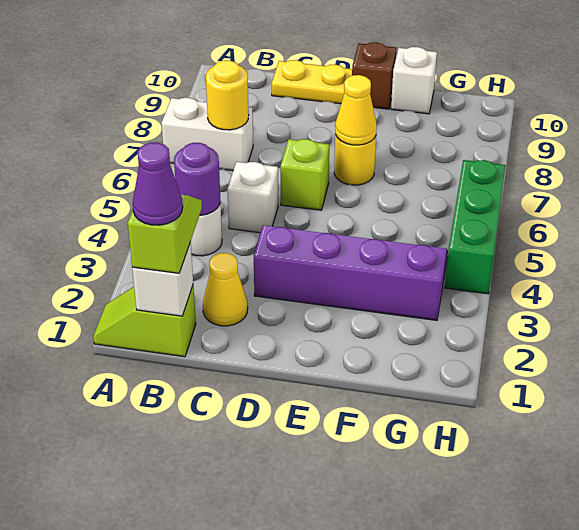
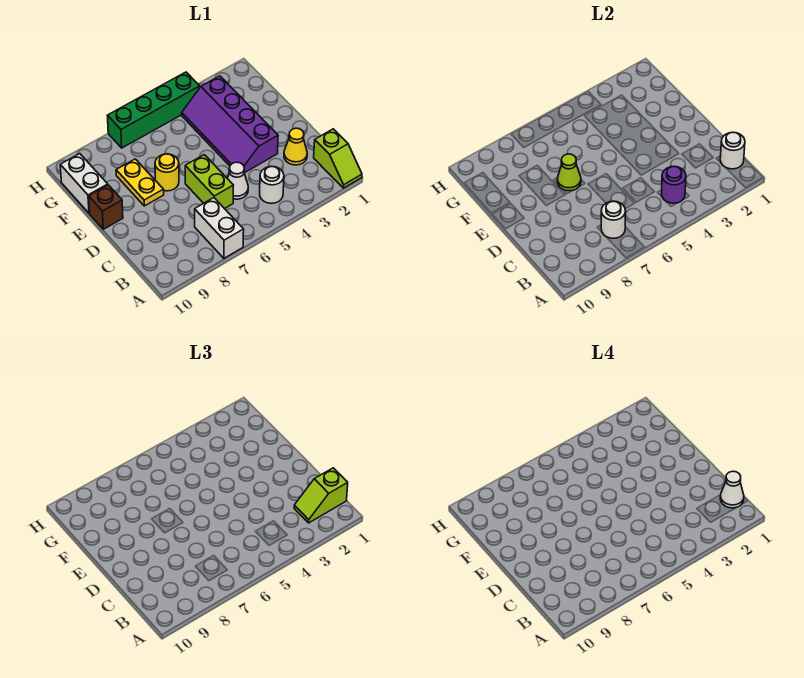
white brick B1 level 2 -> white round brick B1 level 2
purple cone B1 level 4 -> white cone B1 level 4
yellow round brick B7 level 2 -> white round brick B7 level 2
white brick C5 level 1 -> white cone C5 level 1
yellow plate C10:D10 level 1 -> yellow plate E8:F8 level 1
lime brick D6 level 1 -> lime brick C6:D6 level 1
yellow cone E7 level 2 -> lime cone E7 level 2
white brick F10 level 1 -> white brick F10:G10 level 1
green brick H4:H6 level 1 -> green brick H4:H7 level 1

